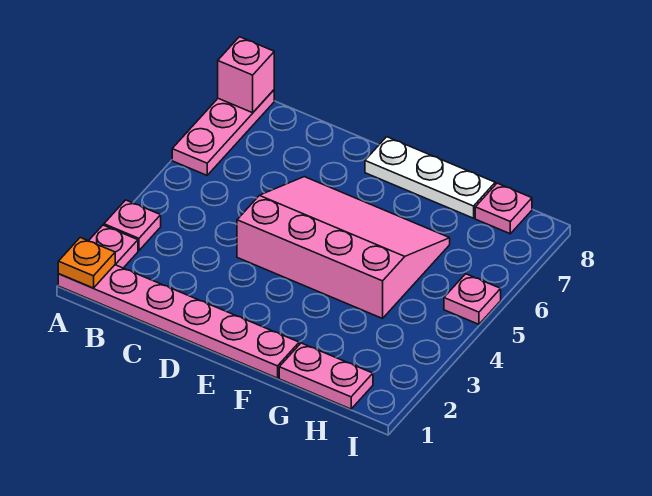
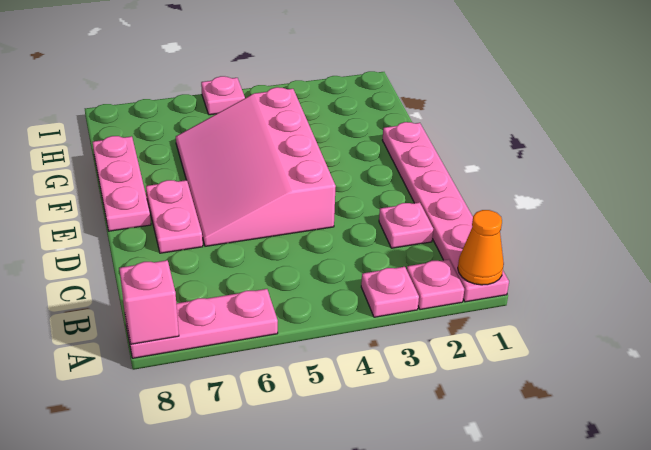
orange plate A1 level 2 -> orange cone A1 level 2
white plate E8:G8 level 1 -> pink plate E8:G8 level 1
pink plate G1:H1 level 1 -> pink plate D7:E7 level 1
pink plate H8 level 1 -> pink plate C2 level 1

